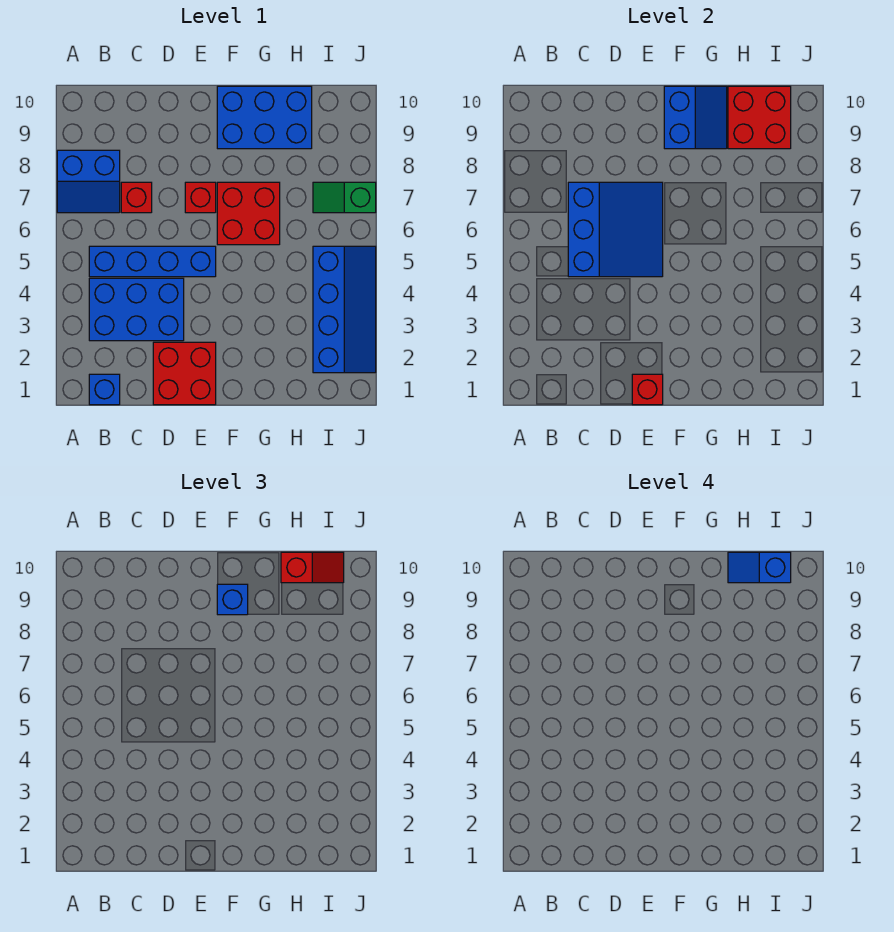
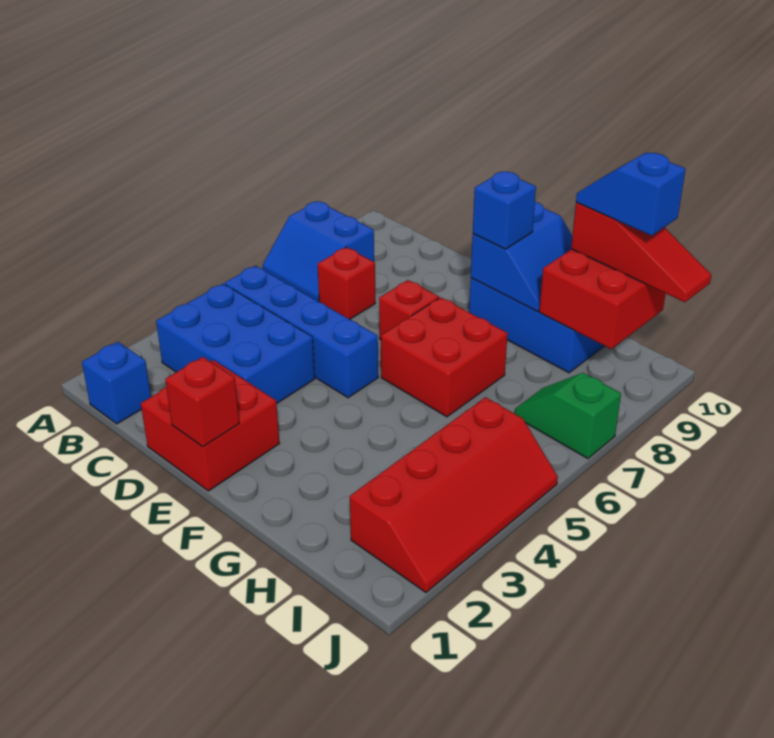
blue slope C5:E7 level 2 top C -> none
red slope H10:I10 level 3 top H -> red slope H10:J10 level 3 top H
blue slope I2:J5 level 1 top I -> red slope I2:J5 level 1 top I

